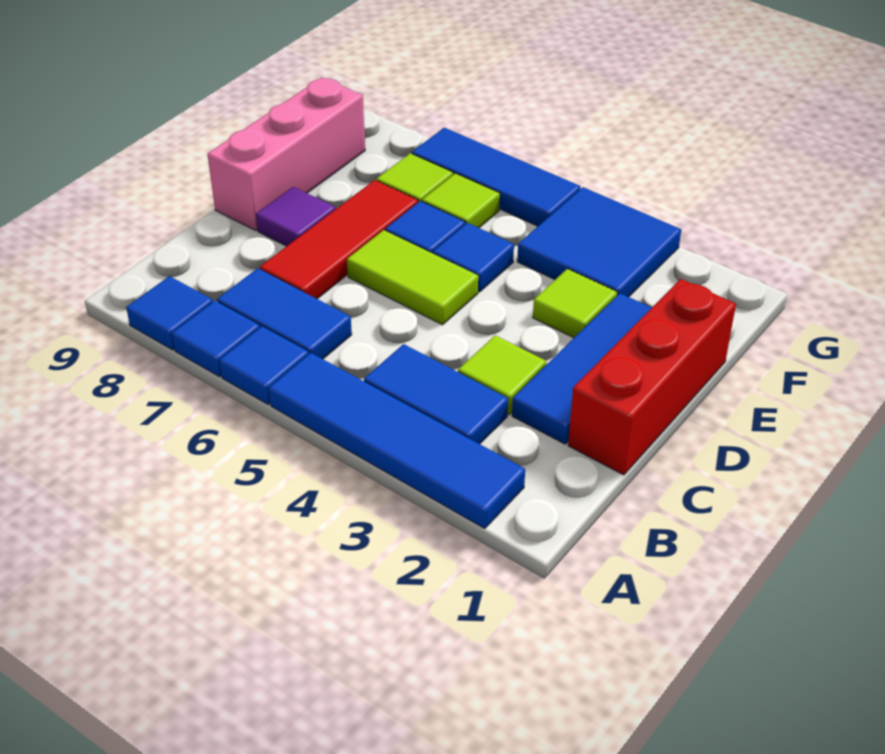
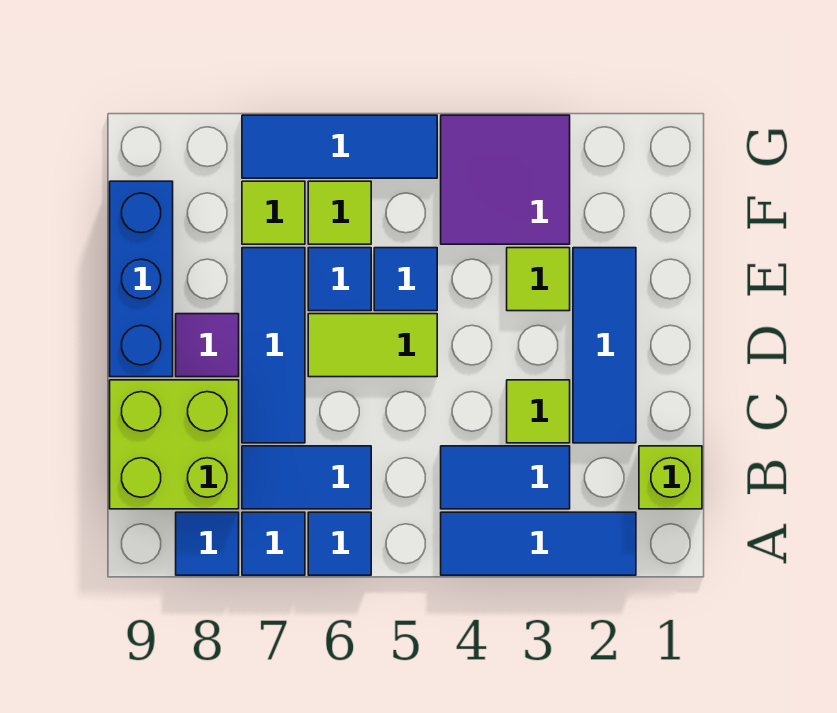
blue tile A2:A5 level 1 -> blue tile A2:A4 level 1
none -> lime brick B1 level 1
none -> lime brick B8:C9 level 1
red brick C1:E1 level 1 -> none
red tile C7:E7 level 1 -> blue tile C7:E7 level 1
pink brick D9:F9 level 1 -> blue brick D9:F9 level 1
blue tile F3:G4 level 1 -> purple tile F3:G4 level 1

